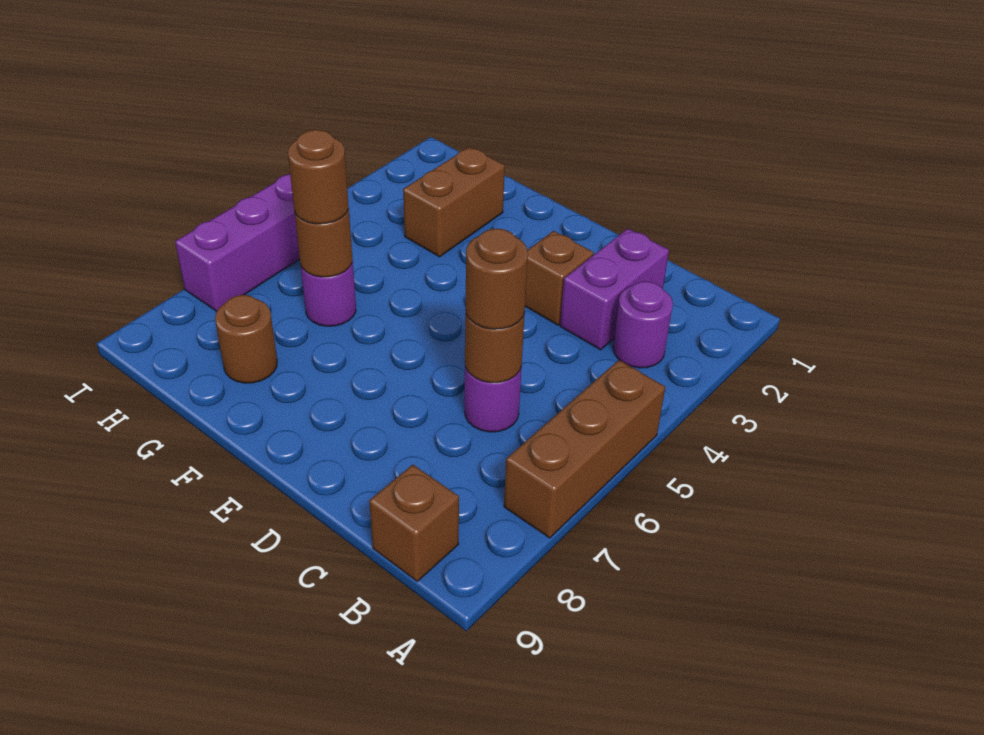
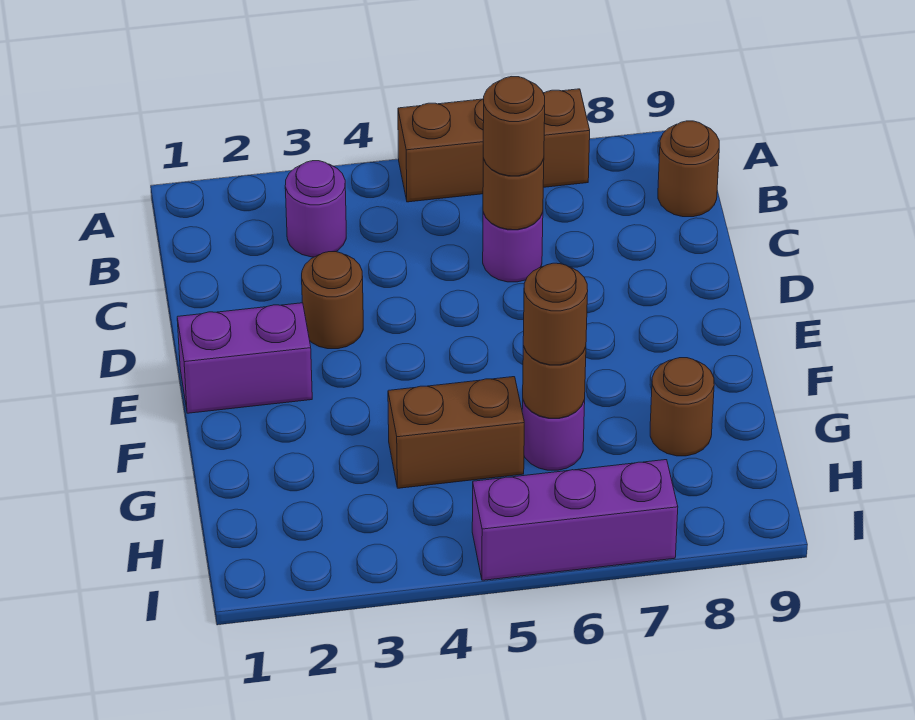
brown brick B9 level 1 -> brown round brick B9 level 1
purple brick C2:C3 level 1 -> purple brick E1:E2 level 1
brown brick D3 level 1 -> brown round brick D3 level 1
brown brick G2:G3 level 1 -> brown brick G4:G5 level 1

